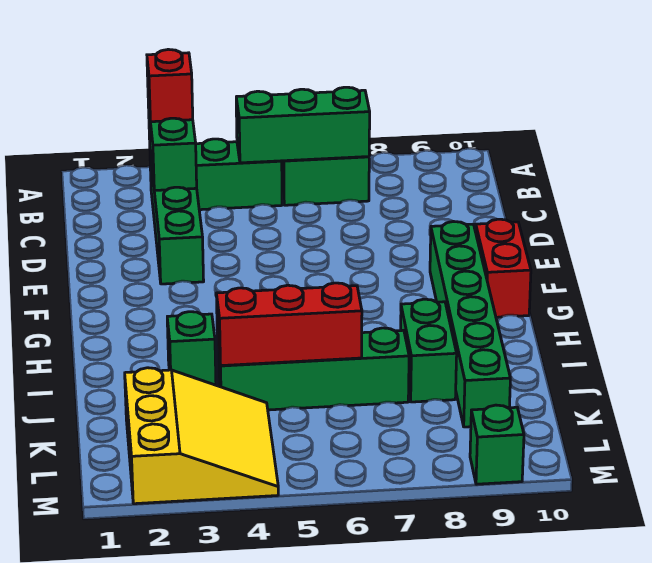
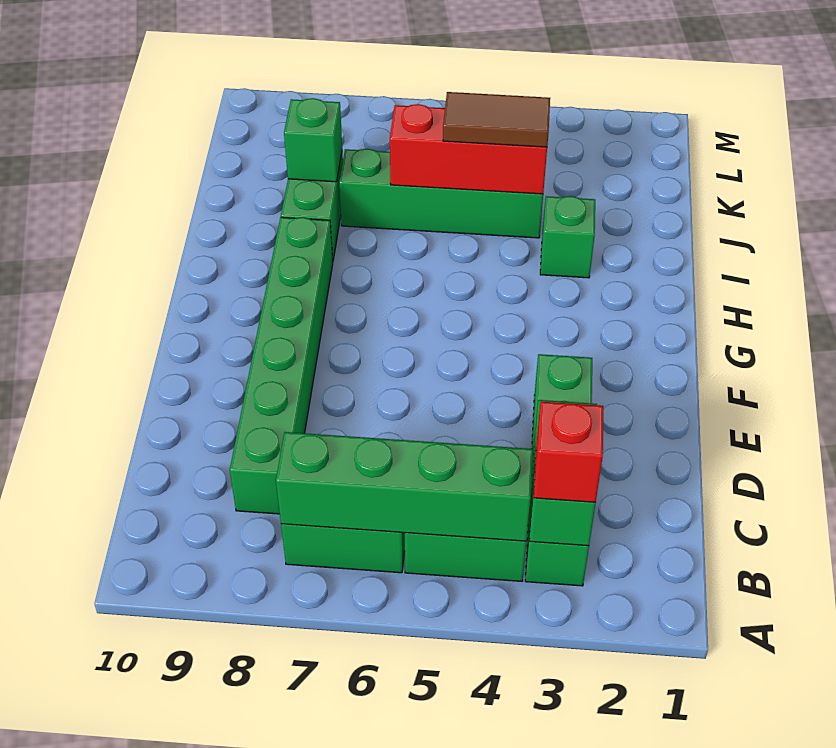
green brick B5:B7 level 2 -> green brick B4:B7 level 2
green brick F9:K9 level 1 -> green brick C8:H8 level 1
red brick F10:G10 level 1 -> none
none -> brown tile J4:J5 level 3
yellow slope K2:M4 level 1 top 2 -> none
green brick M9 level 1 -> green brick J8 level 2

